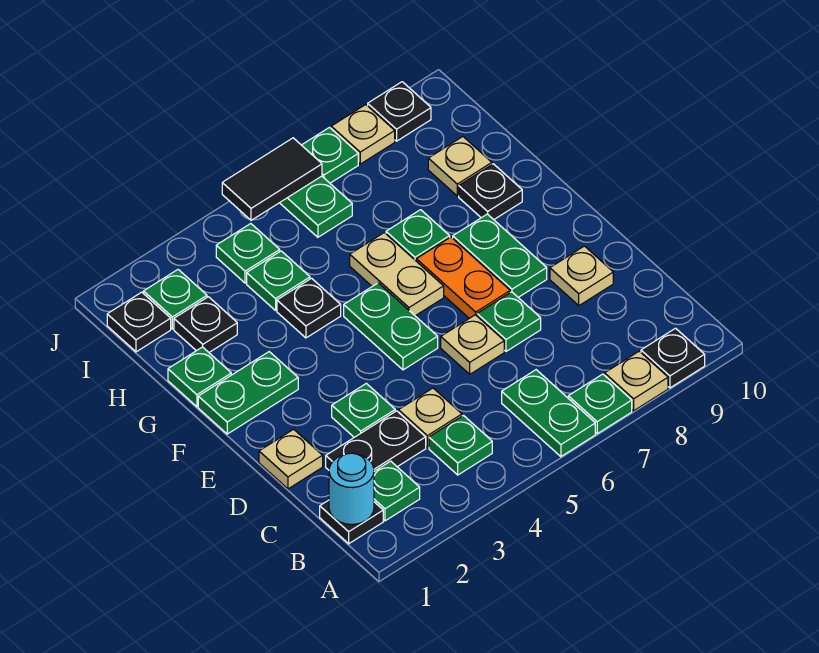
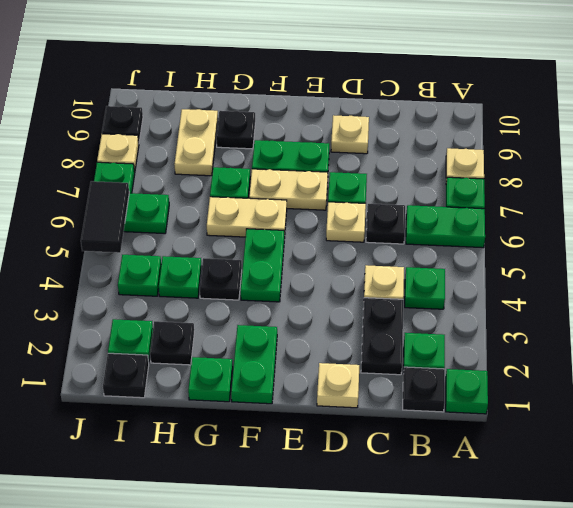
black plate A9 level 1 -> black plate C6 level 1
cyan round brick B1 level 2 -> none
green plate D3 level 1 -> green plate A1 level 1
green plate E5:F5 level 1 -> green plate F4:F5 level 1
orange plate E7:F7 level 1 -> tan plate E7:F7 level 1
tan plate H9 level 1 -> tan plate H8:H9 level 1

